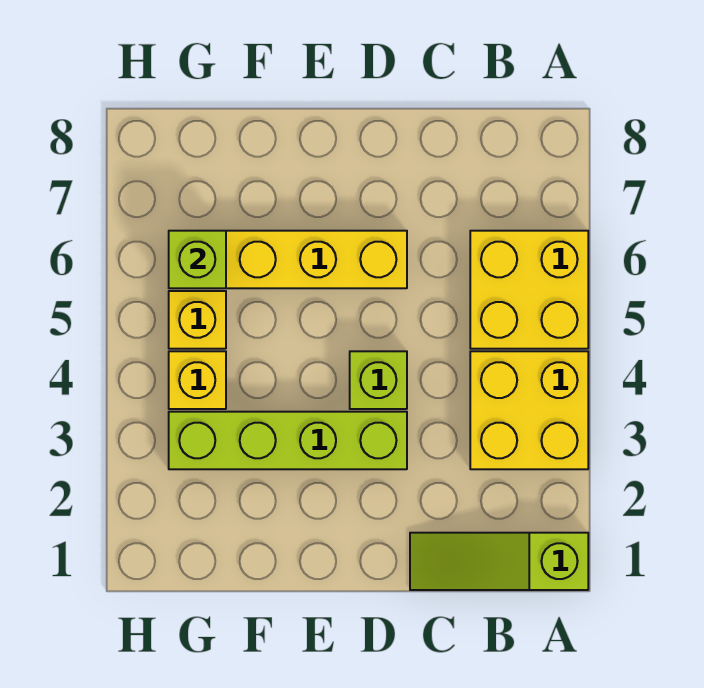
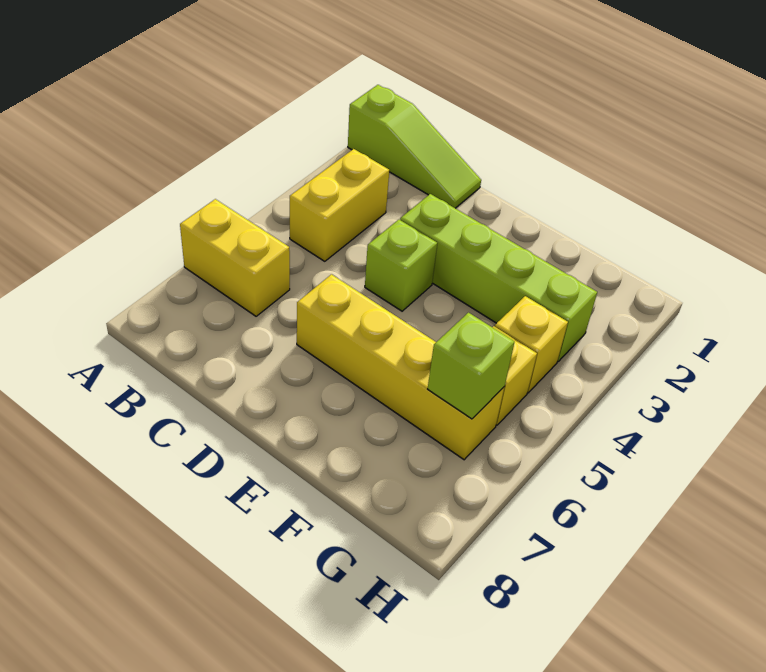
yellow brick A3:B4 level 1 -> yellow brick B3:B4 level 1
yellow brick A5:B6 level 1 -> yellow brick A6:B6 level 1

